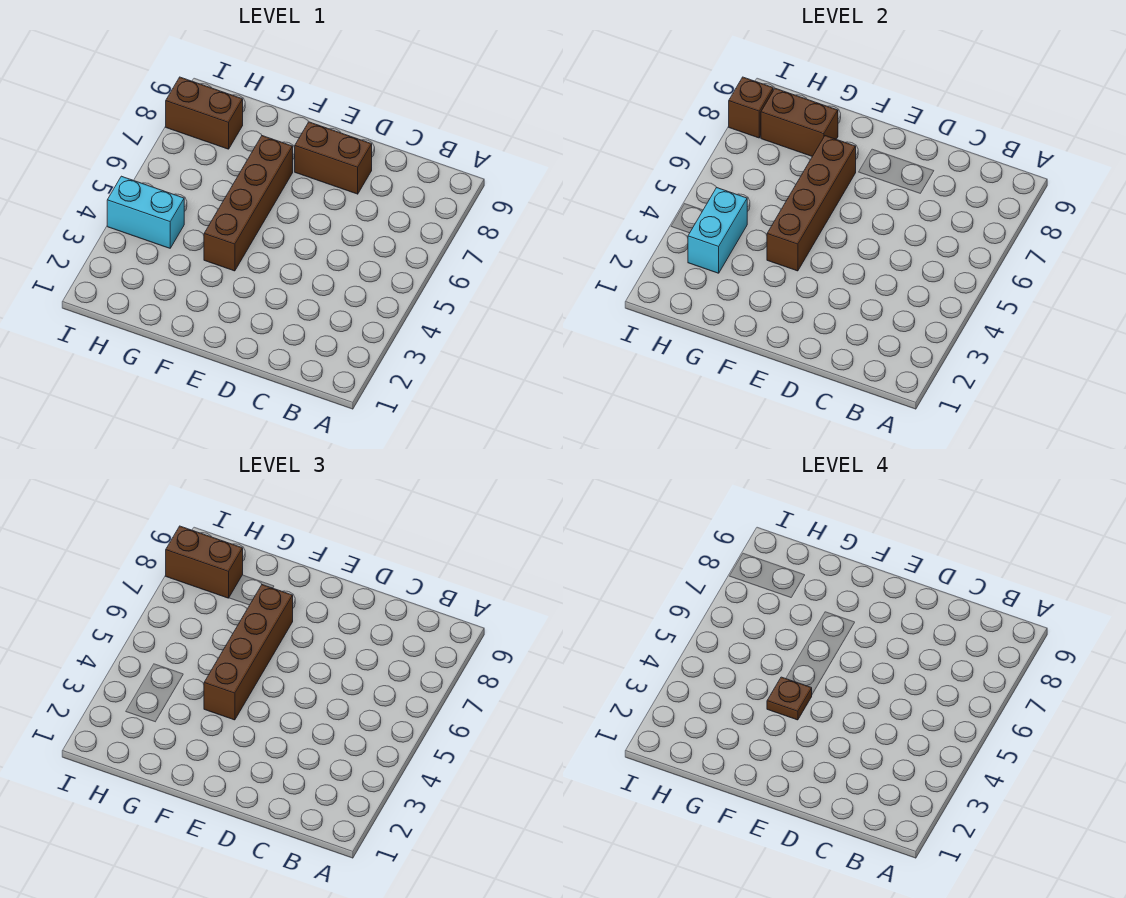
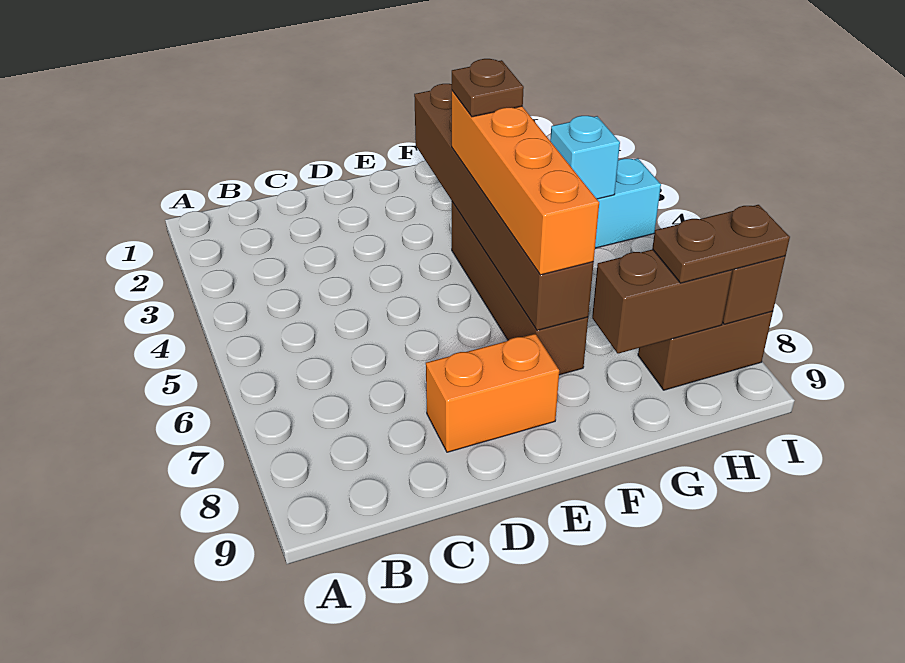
brown brick D8:E8 level 1 -> orange brick D8:E8 level 1
brown brick F4:F7 level 2 -> brown brick F2:F7 level 2
brown brick F4:F7 level 3 -> orange brick F4:F7 level 3
cyan brick H3:H4 level 2 -> cyan brick H4 level 2
brown brick H8:I8 level 3 -> brown plate H8:I8 level 3

